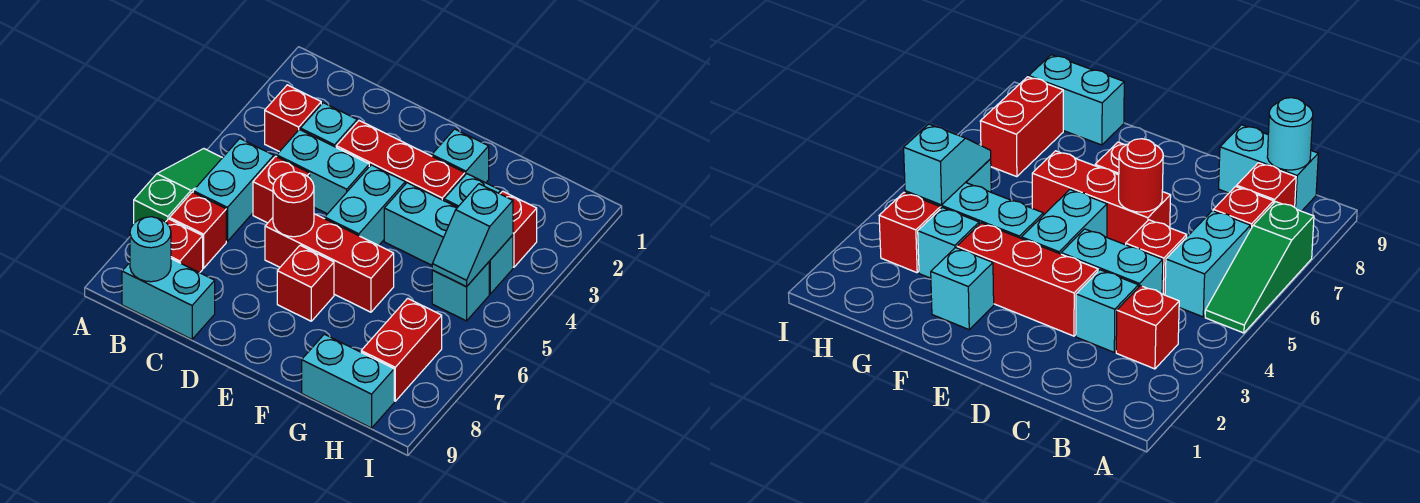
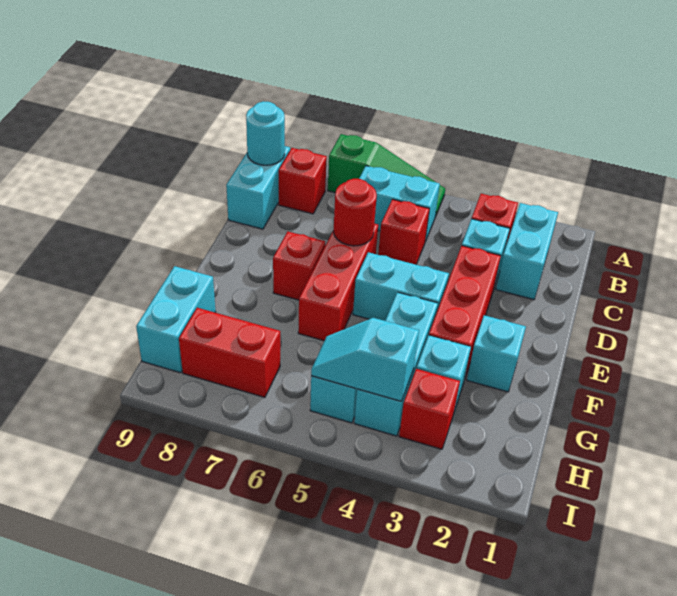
red brick B7 level 1 -> none
cyan brick C4:D4 level 1 -> cyan brick B2:C2 level 1

